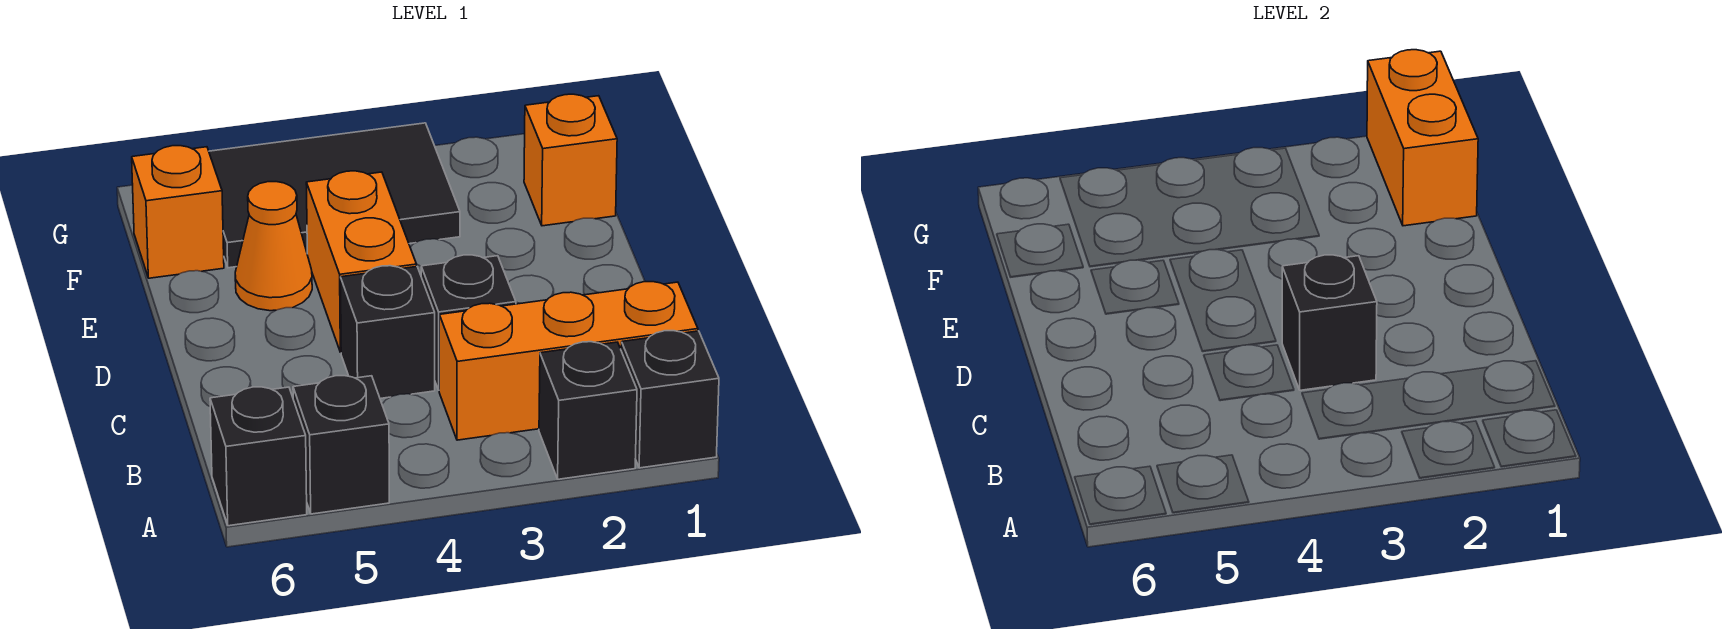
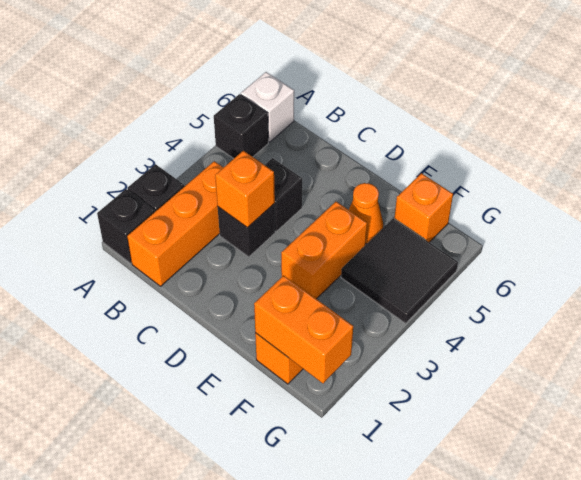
black brick A6 level 1 -> white brick A6 level 1
black brick C3 level 2 -> orange brick C3 level 2
orange brick D4:E4 level 1 -> orange brick E3:E4 level 1
black tile F3:G5 level 1 -> black tile F4:G5 level 1

